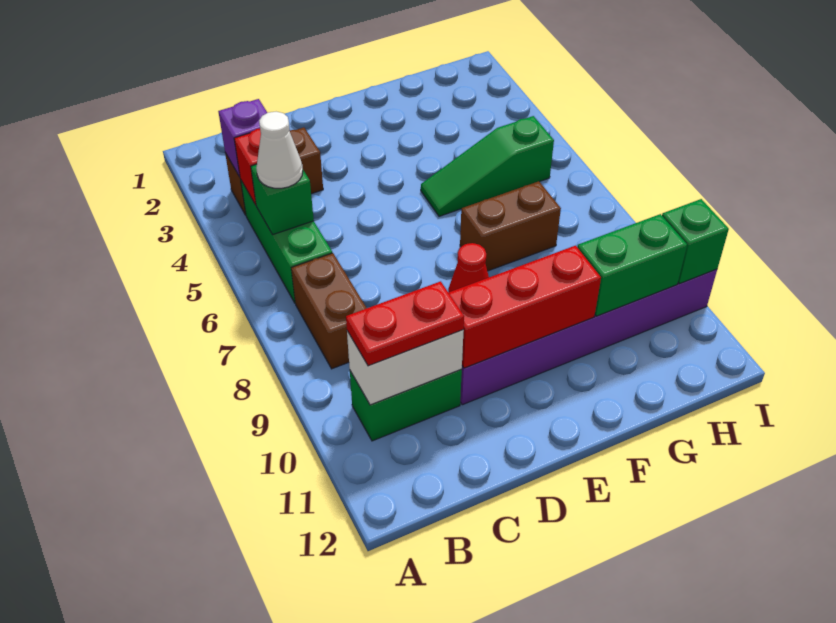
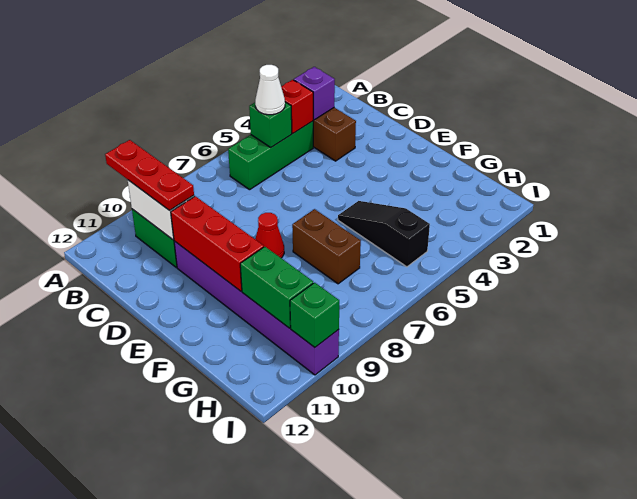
brown brick B7:B8 level 1 -> none
red plate B10:C10 level 3 -> red plate A10:C10 level 3
green slope F5:H5 level 1 top H -> black slope F5:H5 level 1 top H

